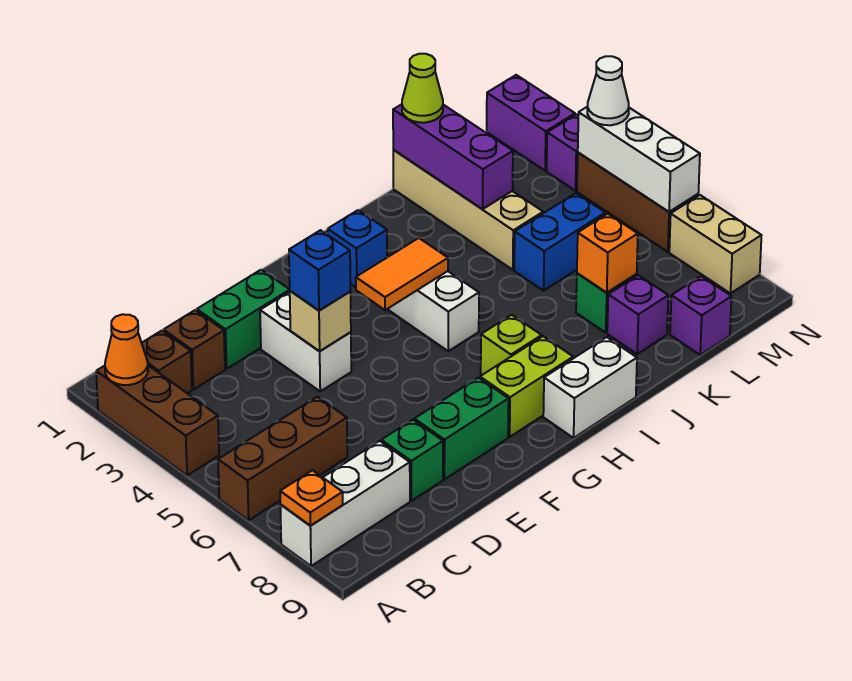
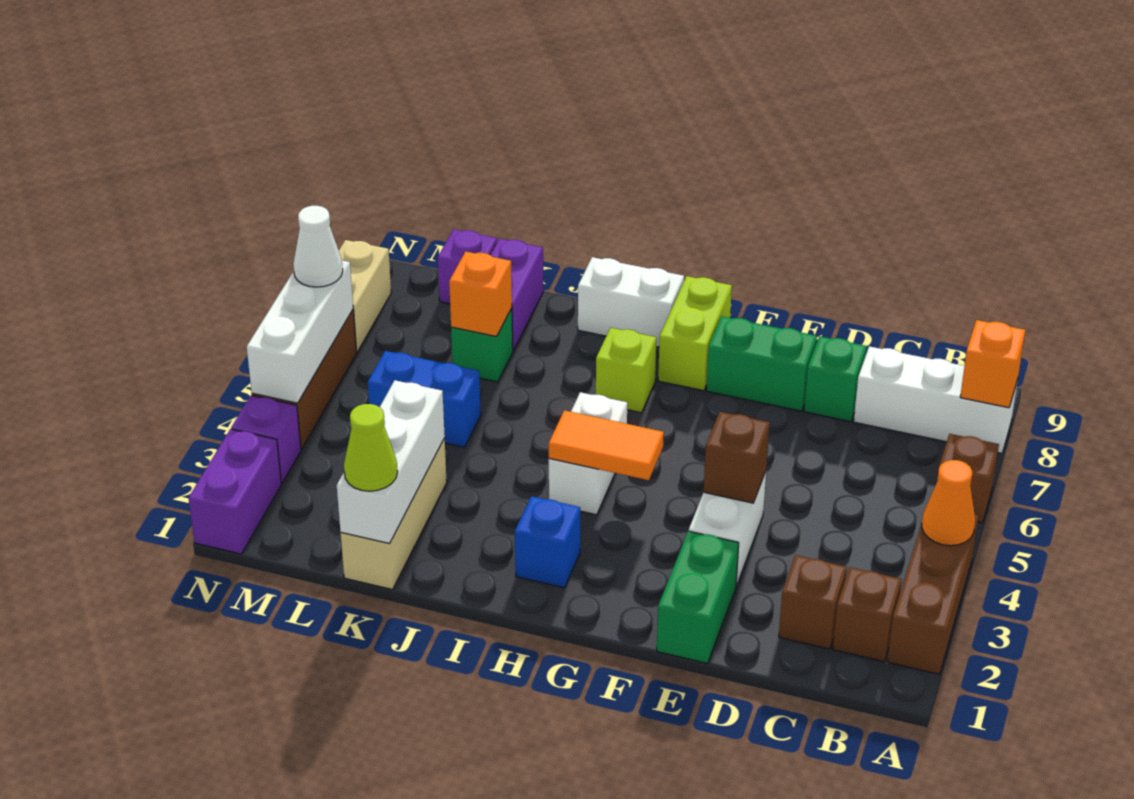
orange cone A2 level 2 -> orange cone A4 level 2
brown brick A6:C6 level 1 -> brown brick A6 level 1
orange plate A8 level 2 -> orange brick A8 level 2
green brick D2:E2 level 1 -> green brick E1:E2 level 1
tan brick E4 level 2 -> brown brick E4 level 2
blue brick E4 level 3 -> none
lime brick G8:H8 level 1 -> lime brick G8:G9 level 1
tan brick K1:K4 level 1 -> tan brick K1:K3 level 1
purple brick K1:K3 level 2 -> white brick K1:K3 level 2
purple brick K8 level 1 -> purple brick K8:K9 level 1
white cone N4 level 3 -> white cone N6 level 3

